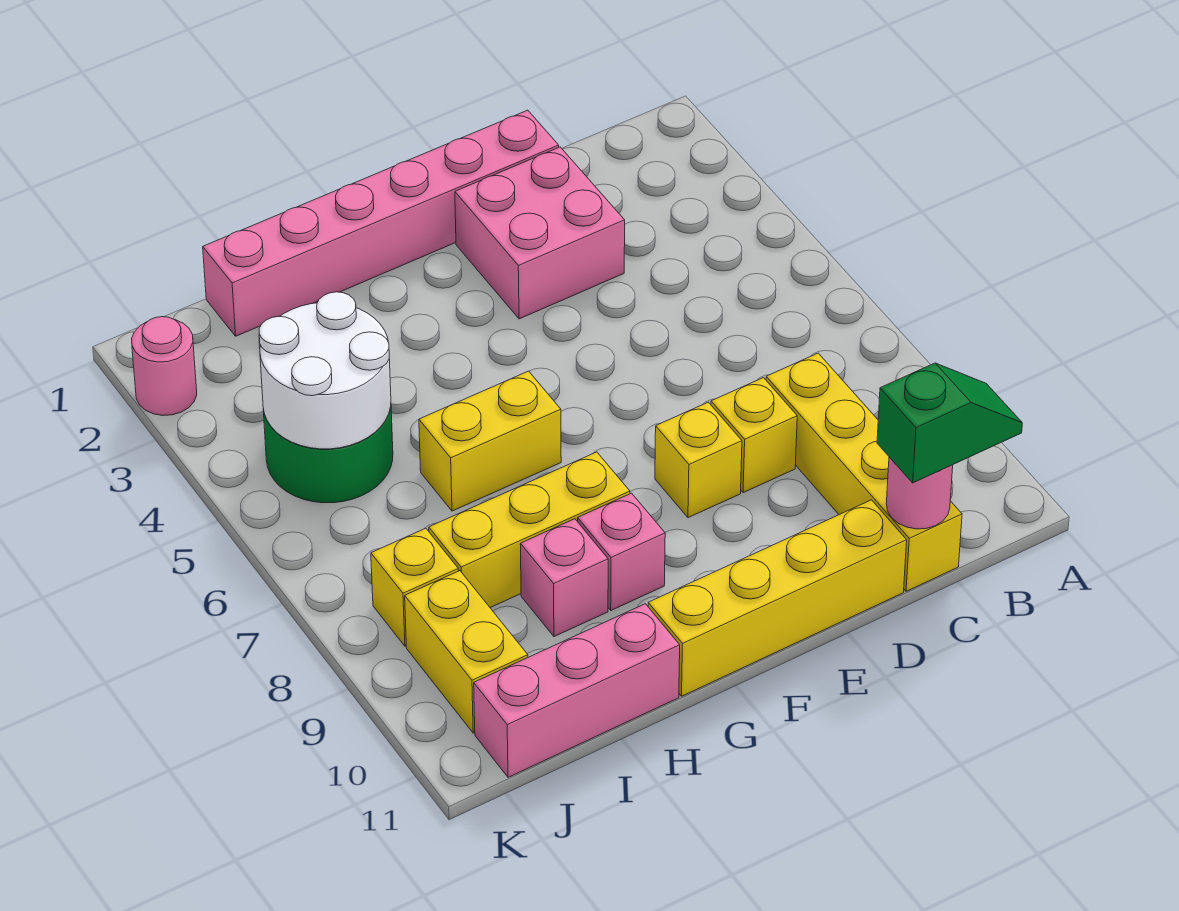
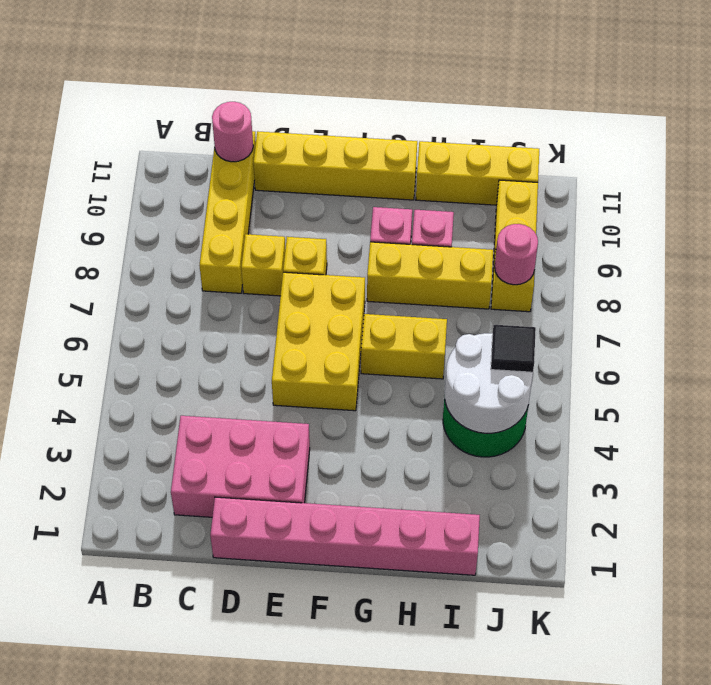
green slope B11:C11 level 3 top C -> none
pink brick D2:E3 level 1 -> pink brick C2:E3 level 1
none -> yellow brick E5:F7 level 1
pink brick H11:J11 level 1 -> yellow brick H11:J11 level 1
none -> black tile J5 level 3
pink round brick K2 level 1 -> pink round brick J8 level 2

